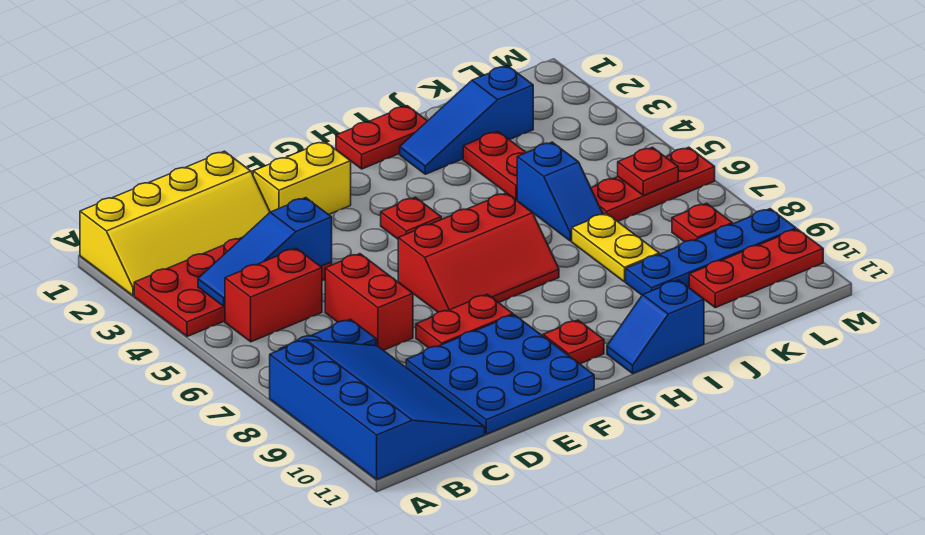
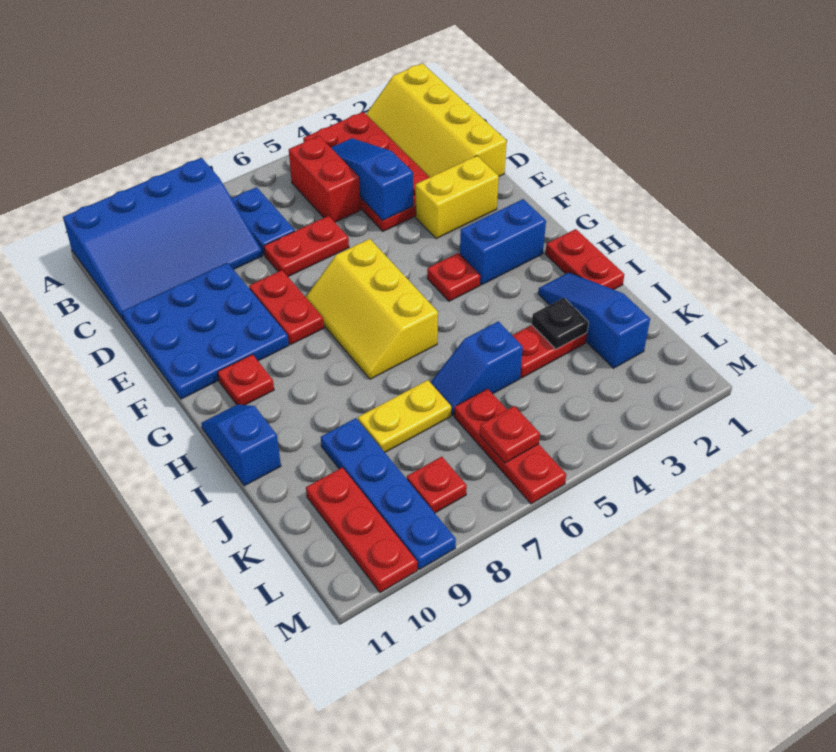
red brick D6:D7 level 1 -> red plate D6:D7 level 1
yellow brick E2:F2 level 1 -> yellow brick E2:E3 level 1
red slope F6:H7 level 1 top 6 -> yellow slope F6:H7 level 1 top 6
none -> blue brick G2:G3 level 1
none -> black plate J3 level 2

